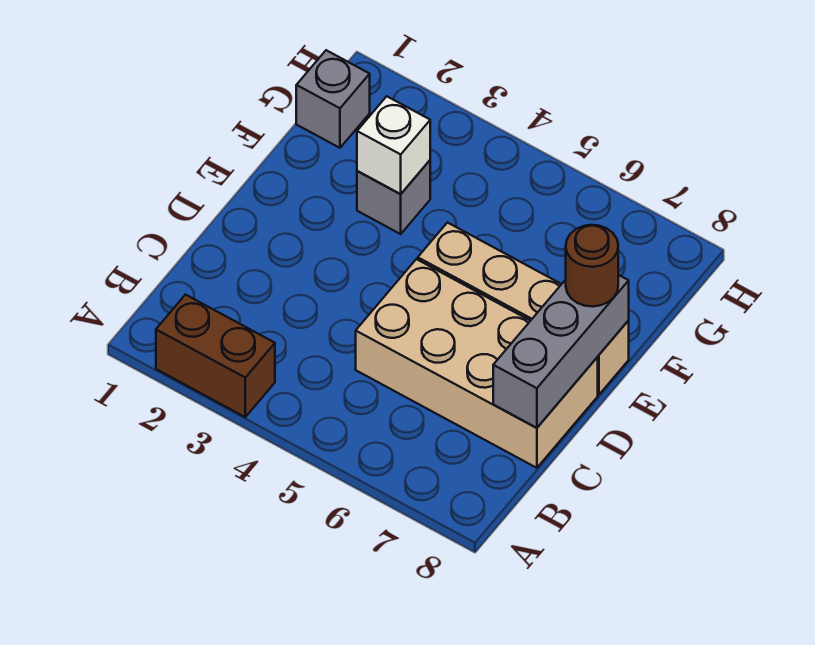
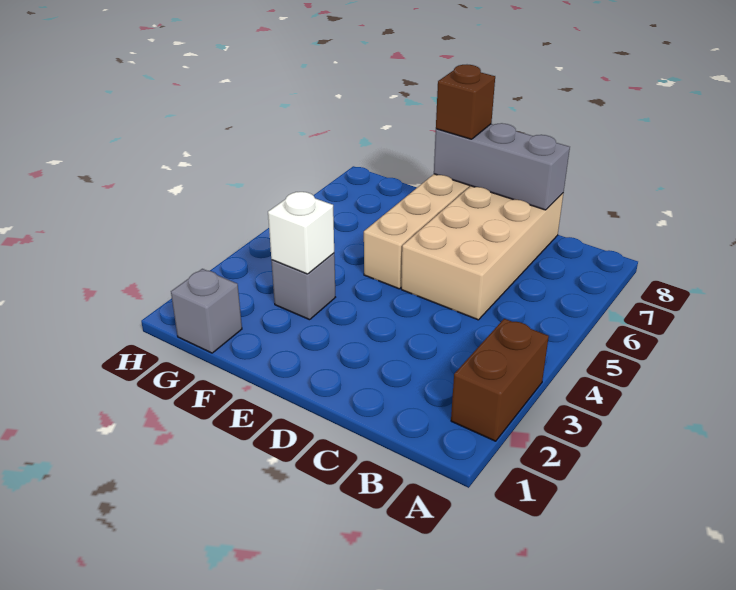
brown round brick E8 level 3 -> brown brick E8 level 3

